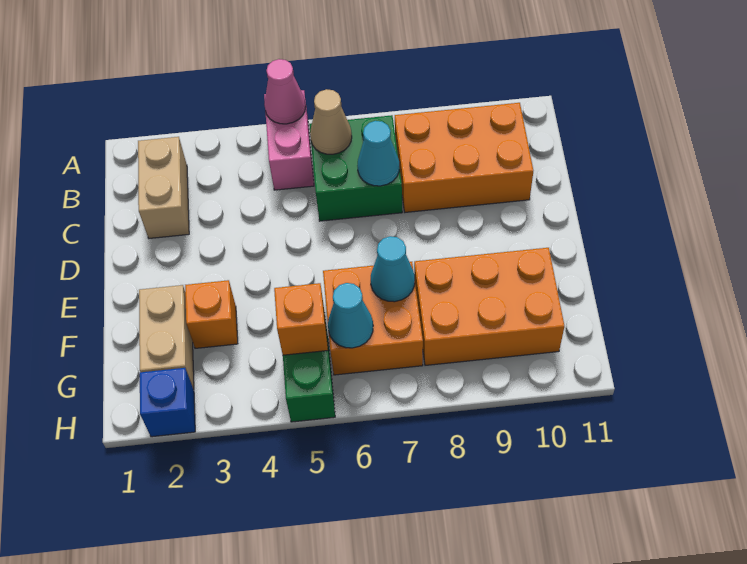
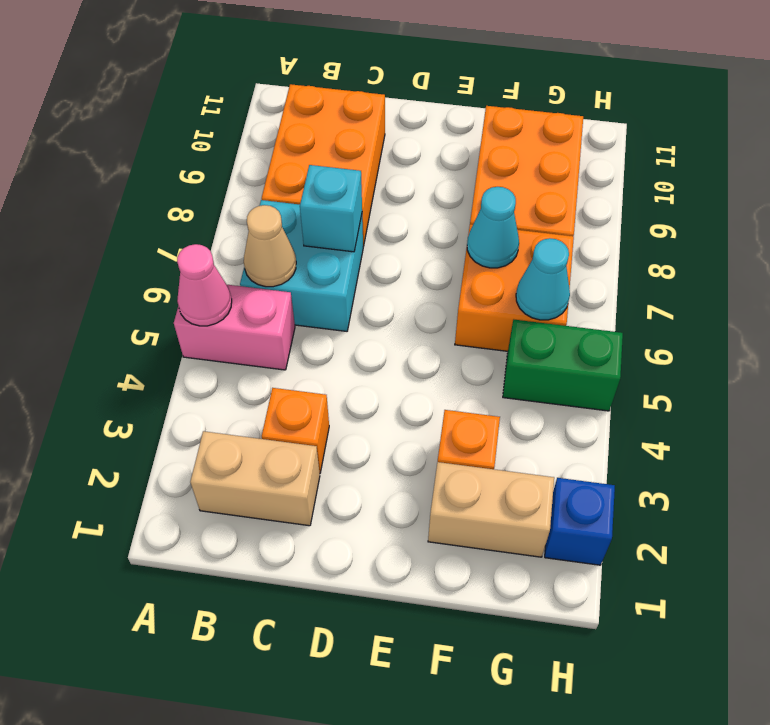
green brick B6:C7 level 1 -> cyan brick B6:C7 level 1
cyan cone C7 level 2 -> cyan brick C7 level 2
orange brick G5 level 2 -> orange brick C3 level 1

